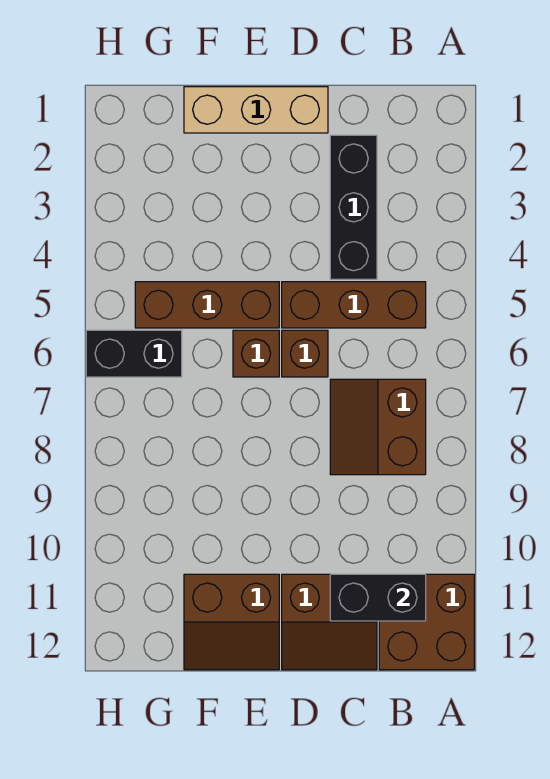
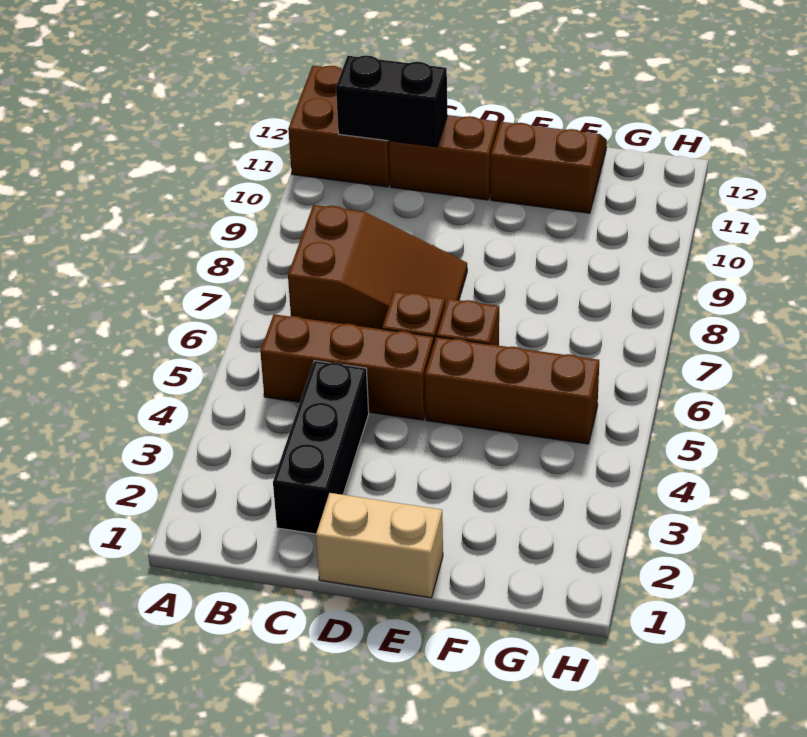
brown slope B7:C8 level 1 top B -> brown slope B7:D8 level 1 top B
tan brick D1:F1 level 1 -> tan brick D1:E1 level 1
black brick G6:H6 level 1 -> none

